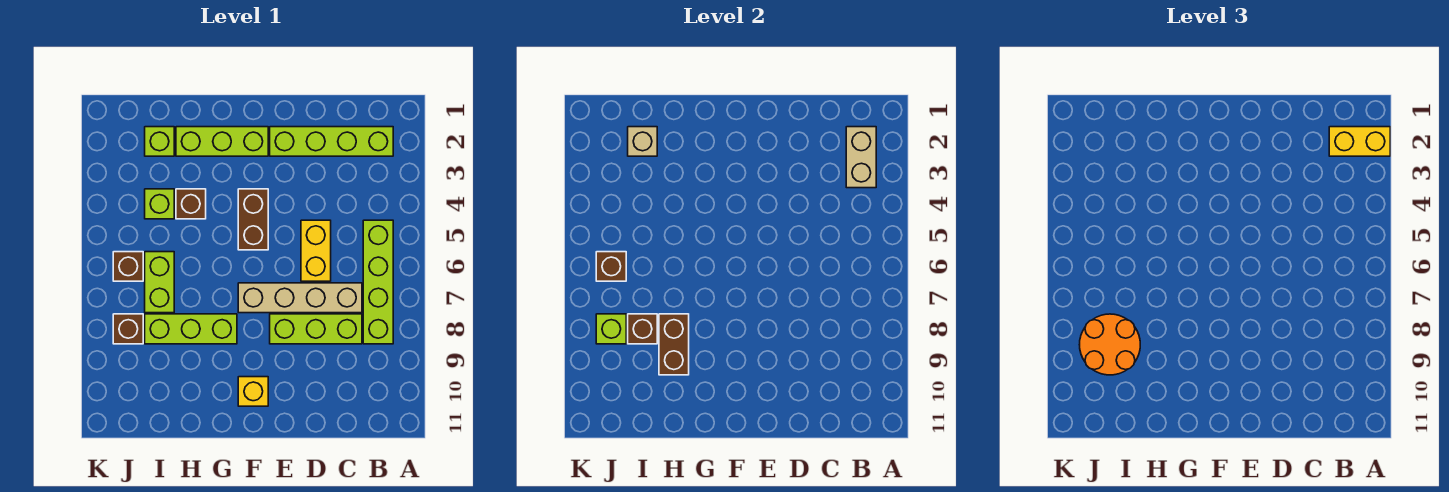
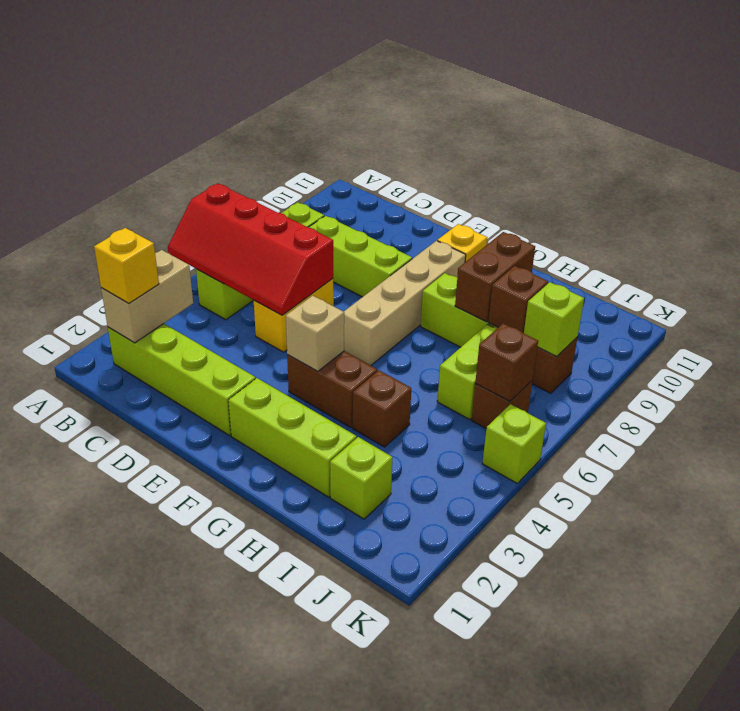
yellow brick A2:B2 level 3 -> yellow brick B2 level 3
none -> red slope A5:D6 level 2 top 6
tan brick C7:F7 level 1 -> tan brick F6:F9 level 1
brown brick F4:F5 level 1 -> brown brick F4:G4 level 1
tan brick I2 level 2 -> tan brick F4 level 2
lime brick I4 level 1 -> lime brick K5 level 1
orange round brick I8:J9 level 3 -> none

